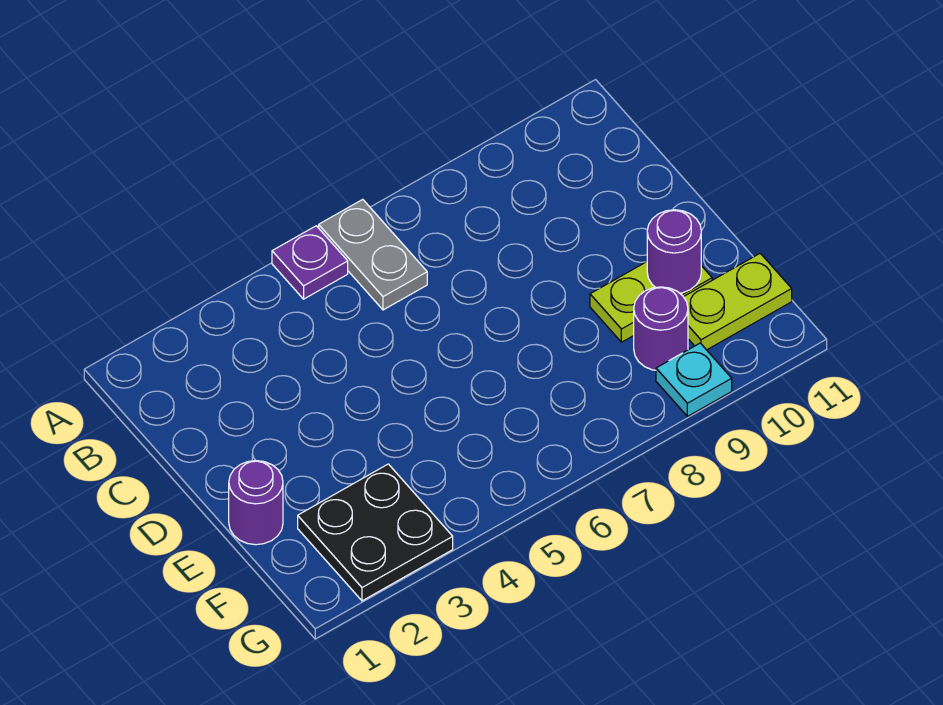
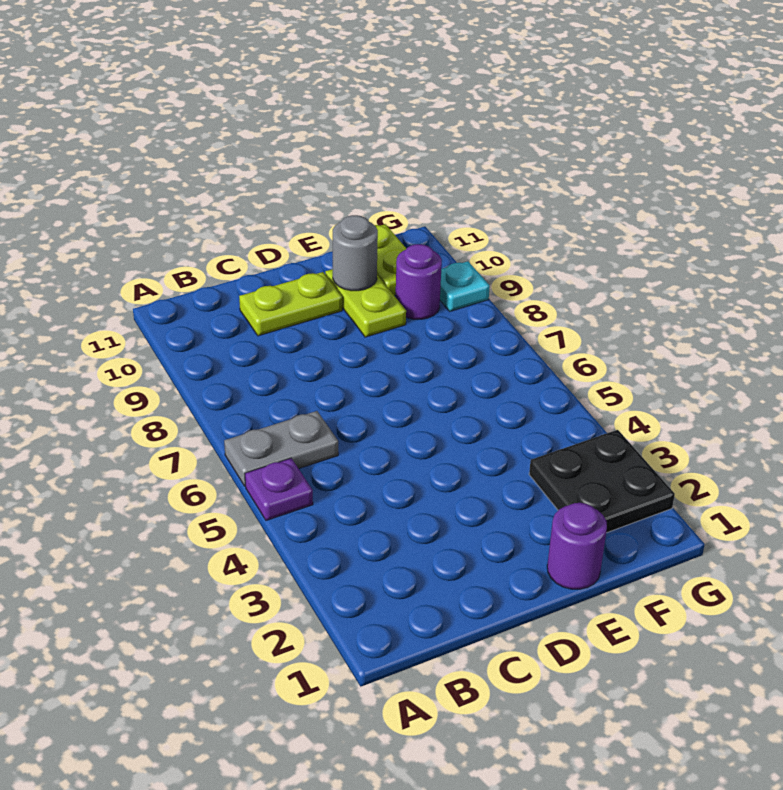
none -> lime plate C10:D10 level 1
purple round brick E10 level 2 -> grey round brick E10 level 2

